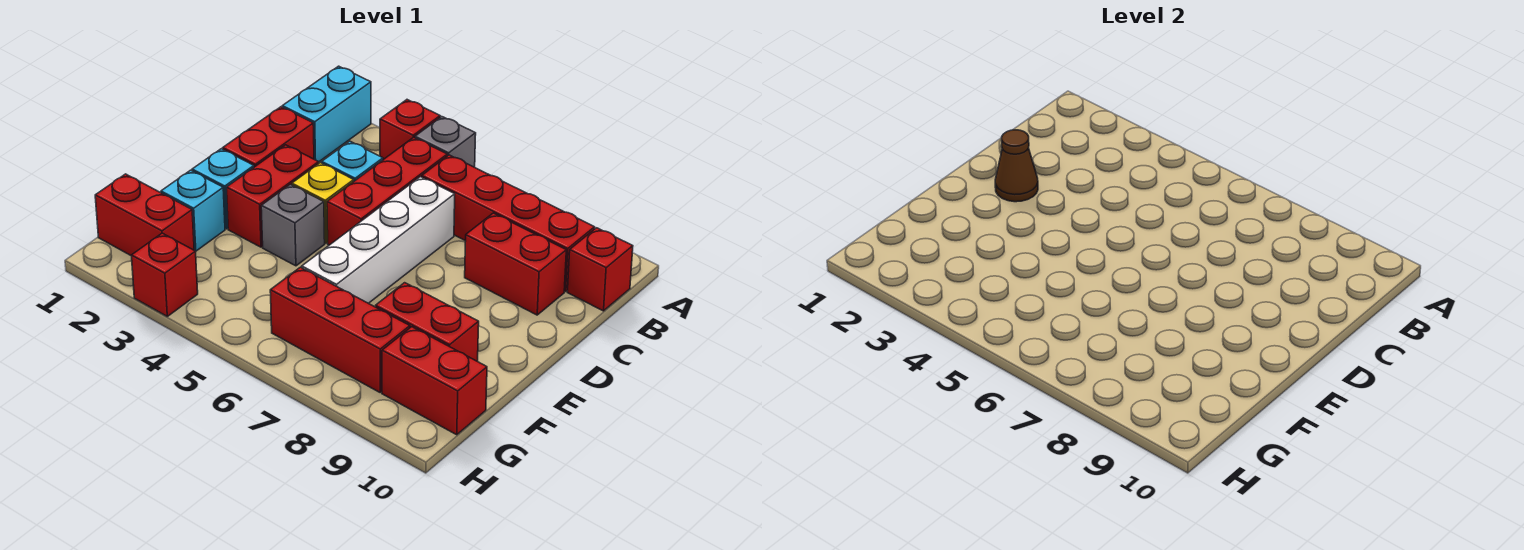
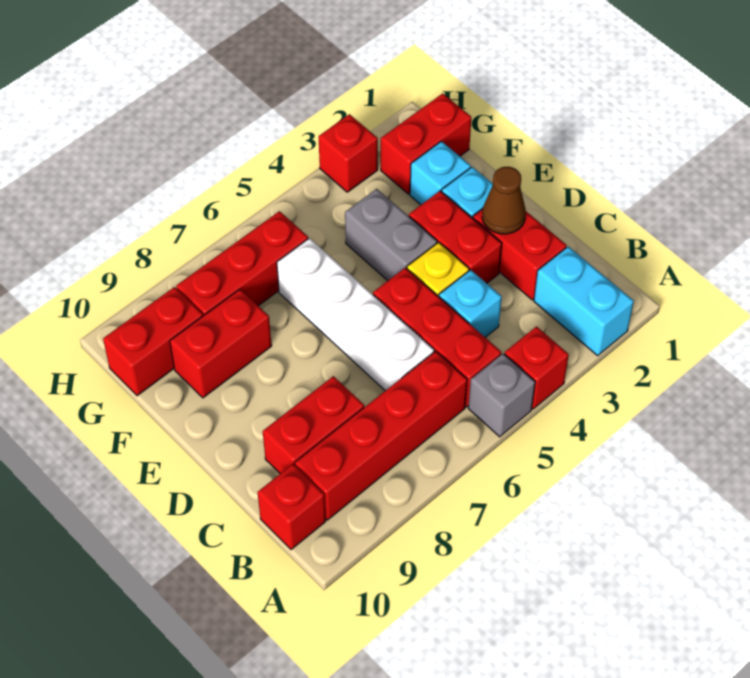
grey brick E4 level 1 -> grey brick E4:F4 level 1

